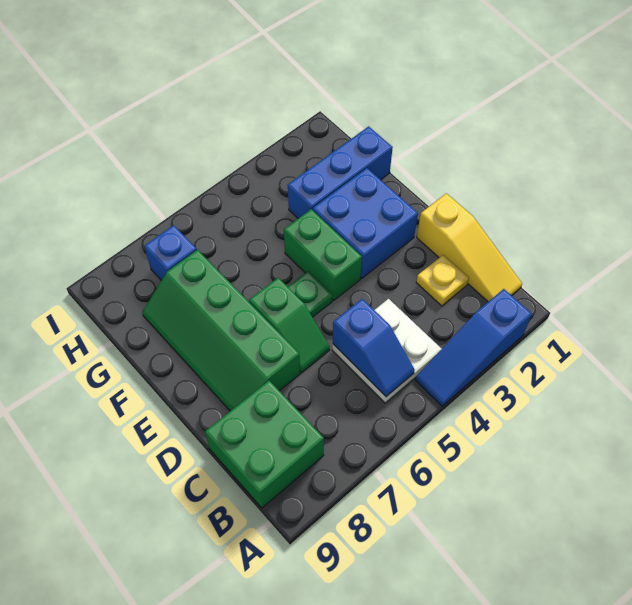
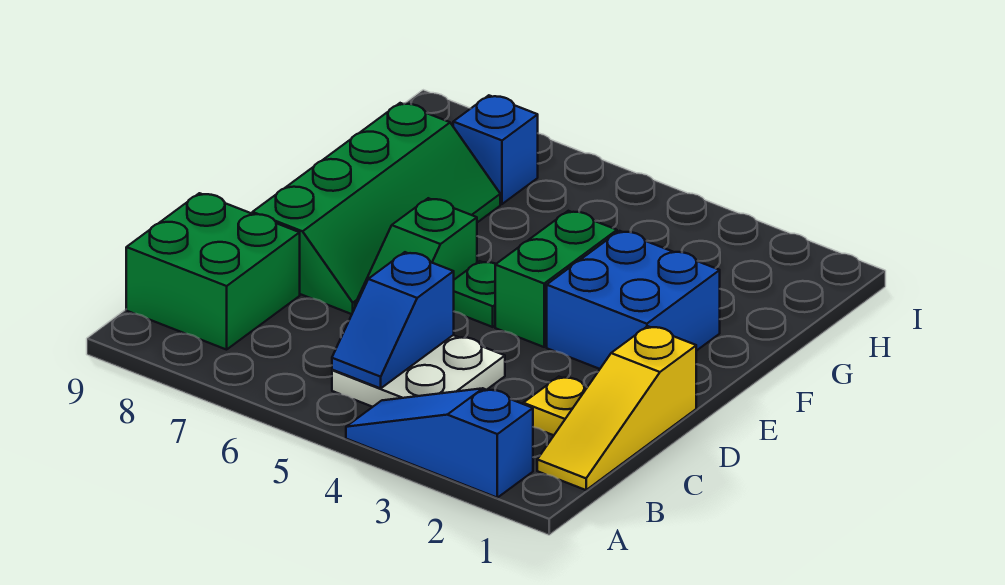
green slope D7:G8 level 1 top 7 -> green slope D7:G8 level 1 top 8
blue brick G1:G3 level 1 -> none

